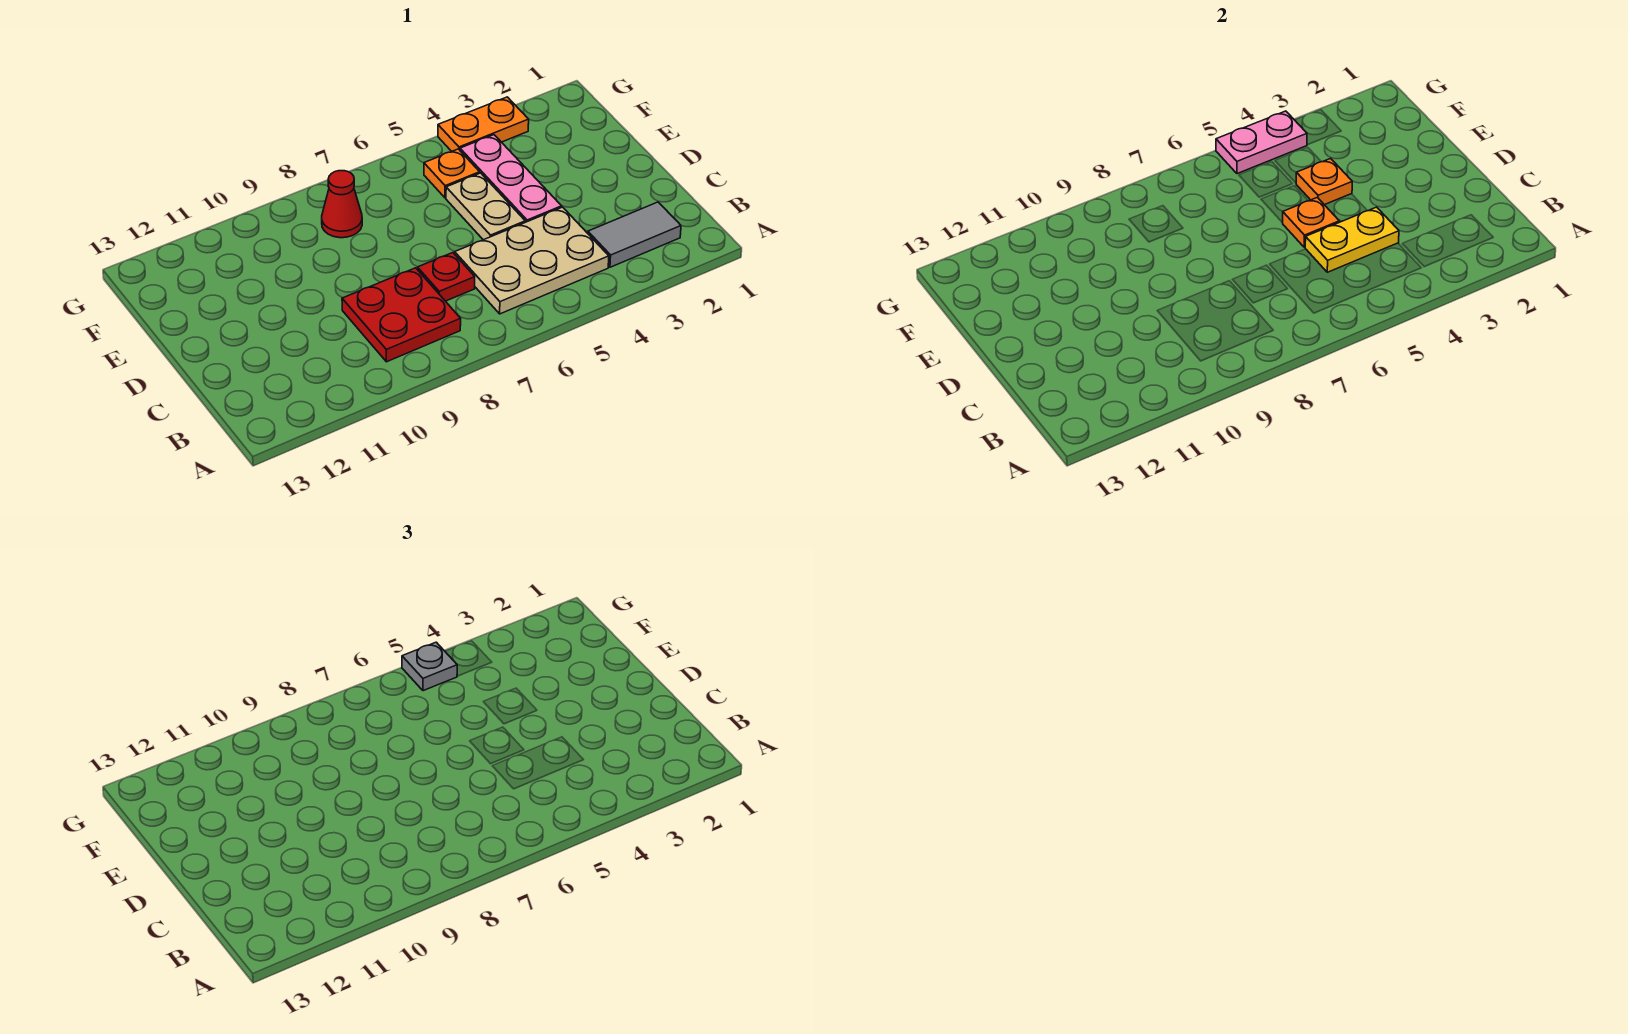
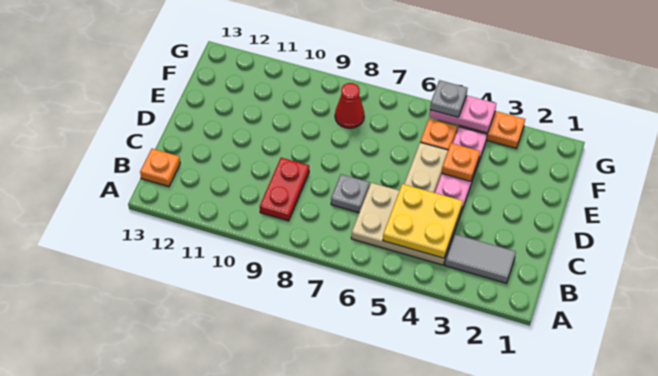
red plate B8:C9 level 1 -> red plate B9:C9 level 1
yellow plate C4:C5 level 2 -> yellow plate B4:C5 level 2
red plate C7 level 1 -> grey plate C7 level 1
orange plate D5 level 2 -> orange plate B13 level 1

